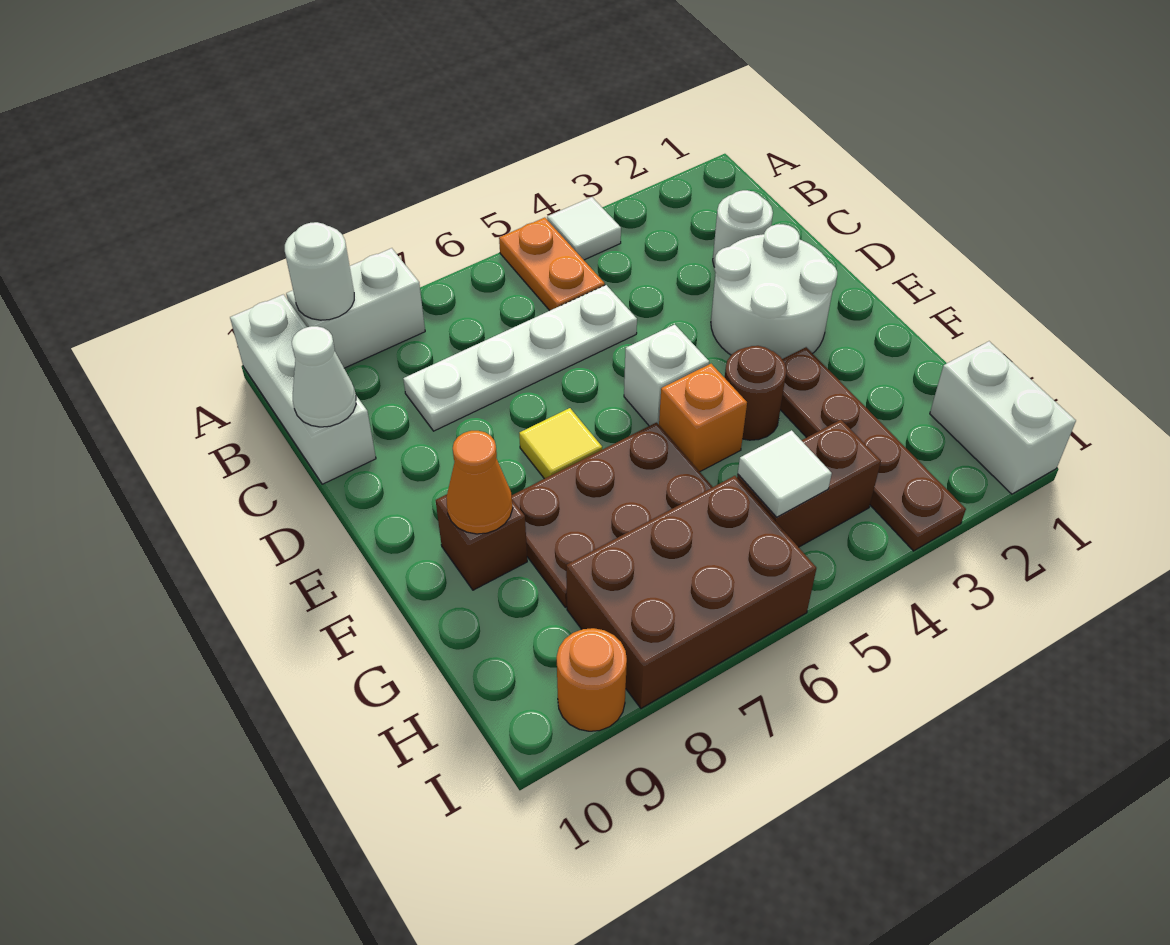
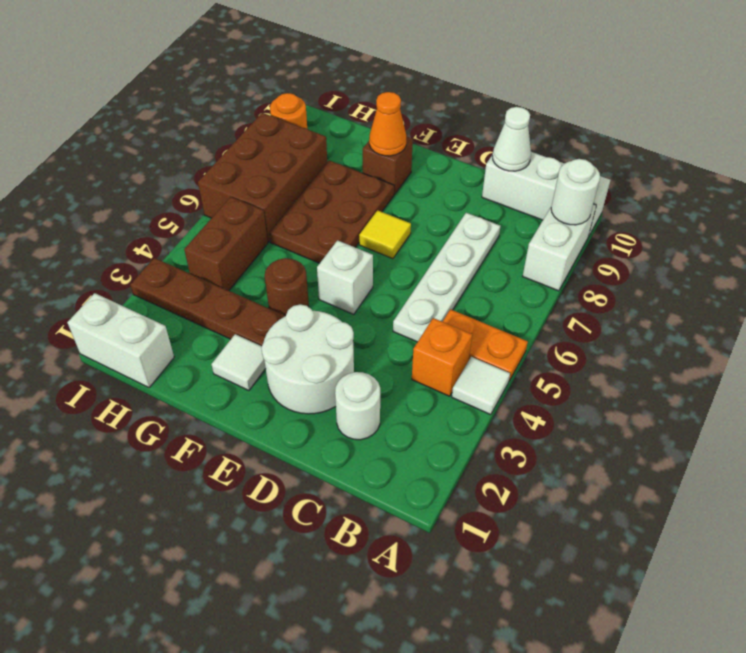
orange brick F5 level 1 -> orange brick B4 level 1
white tile H5 level 2 -> white tile F2 level 1

